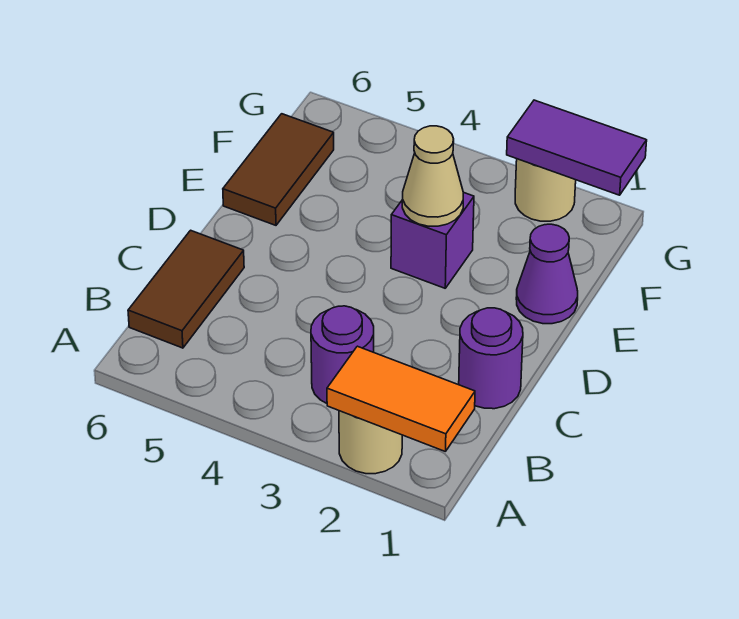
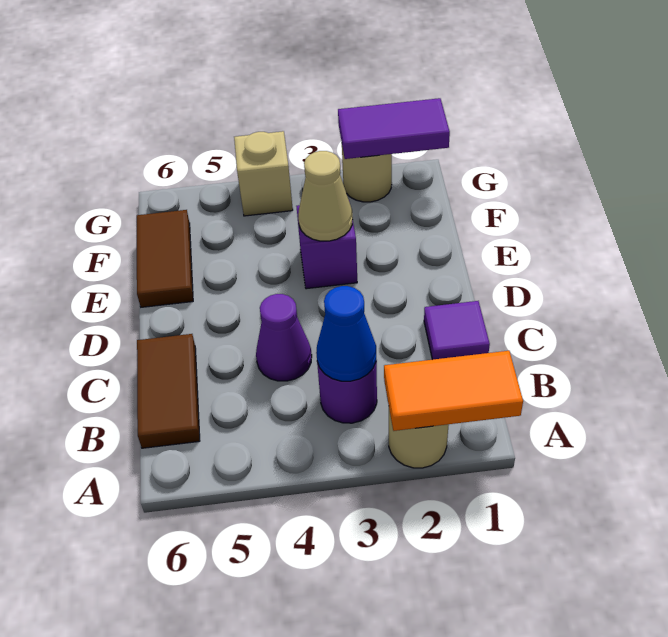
none -> blue cone B3 level 2
purple round brick C1 level 1 -> purple tile C1 level 1
purple cone E1 level 1 -> purple cone C4 level 1
none -> tan brick G4 level 1

